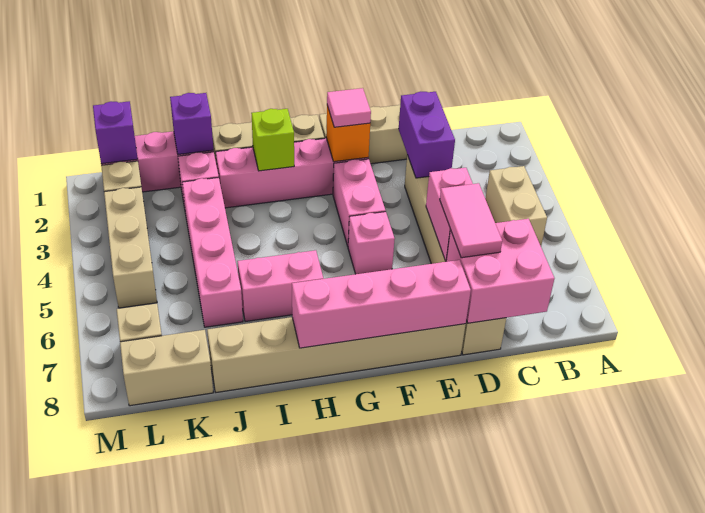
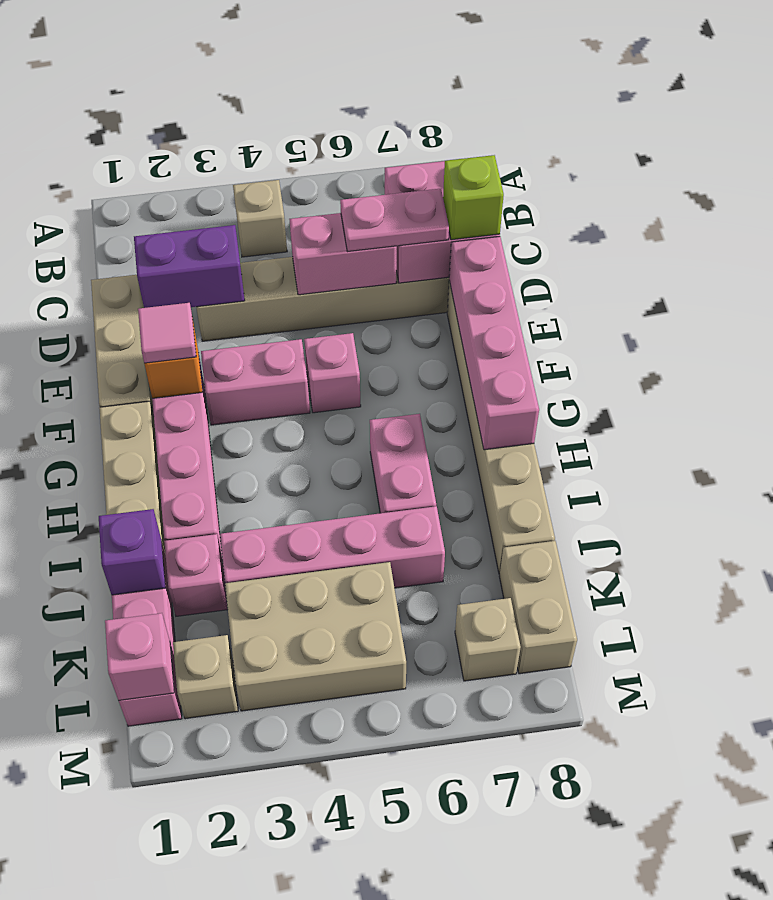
tan brick B4:B5 level 1 -> tan brick B4 level 1
pink tile D6:D7 level 3 -> pink plate D6:D7 level 3
lime brick H2 level 2 -> lime brick D8 level 3
purple brick L1 level 2 -> pink brick L1 level 2
tan brick L3:L5 level 1 -> tan brick K3:L5 level 1

